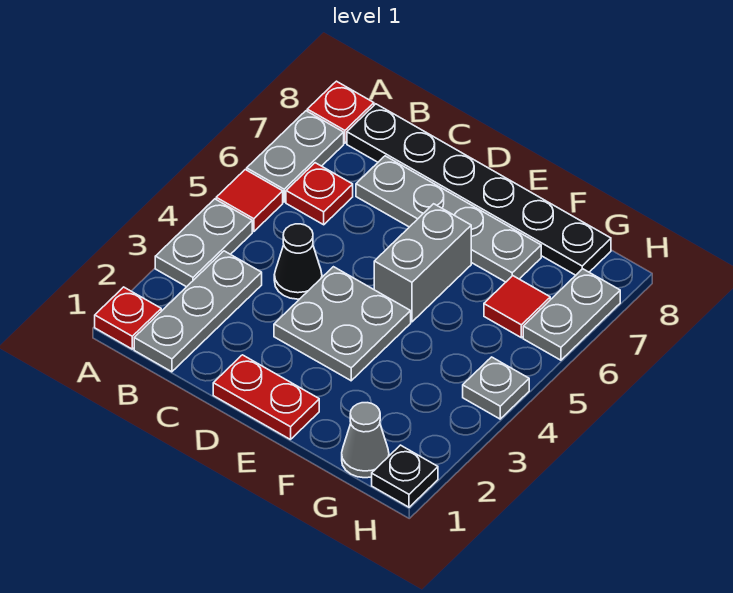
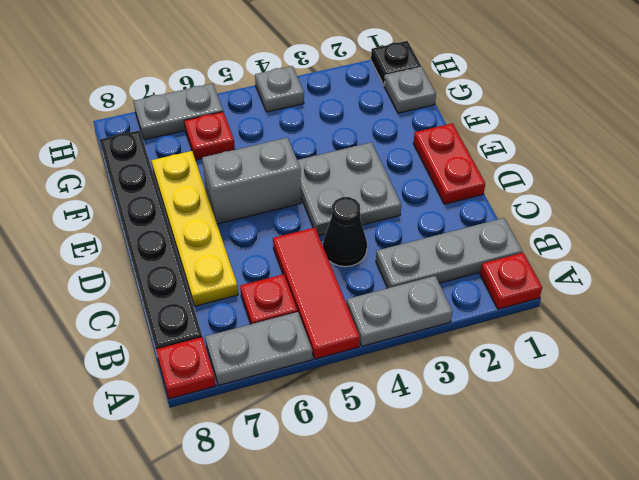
red tile A5 level 1 -> red tile A5:C5 level 1
grey plate C7:F7 level 1 -> yellow plate C7:F7 level 1
grey cone G1 level 1 -> grey plate G1 level 1
red tile G6 level 1 -> red plate G6 level 1

